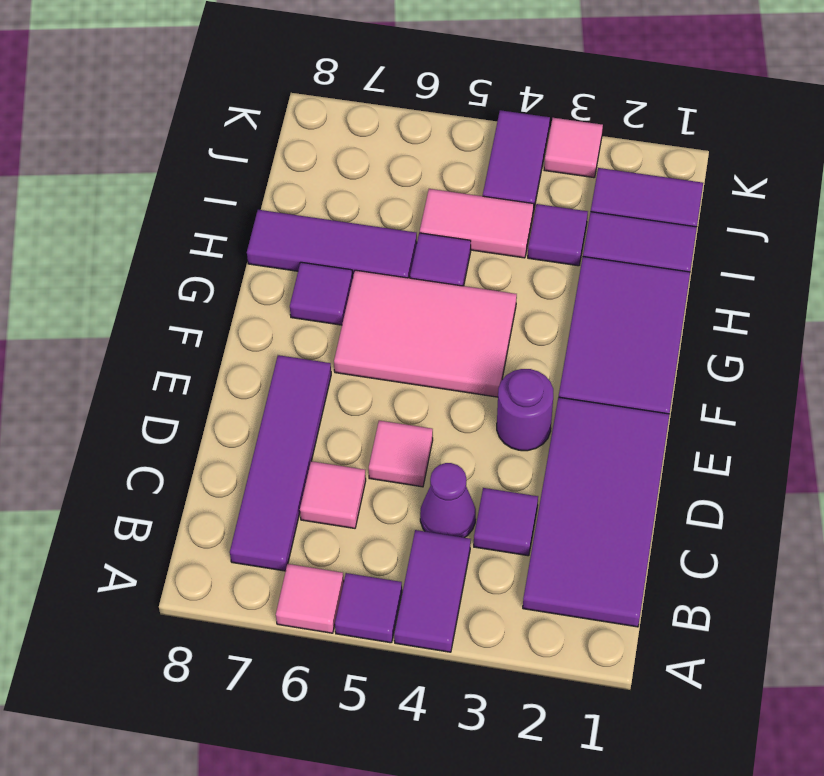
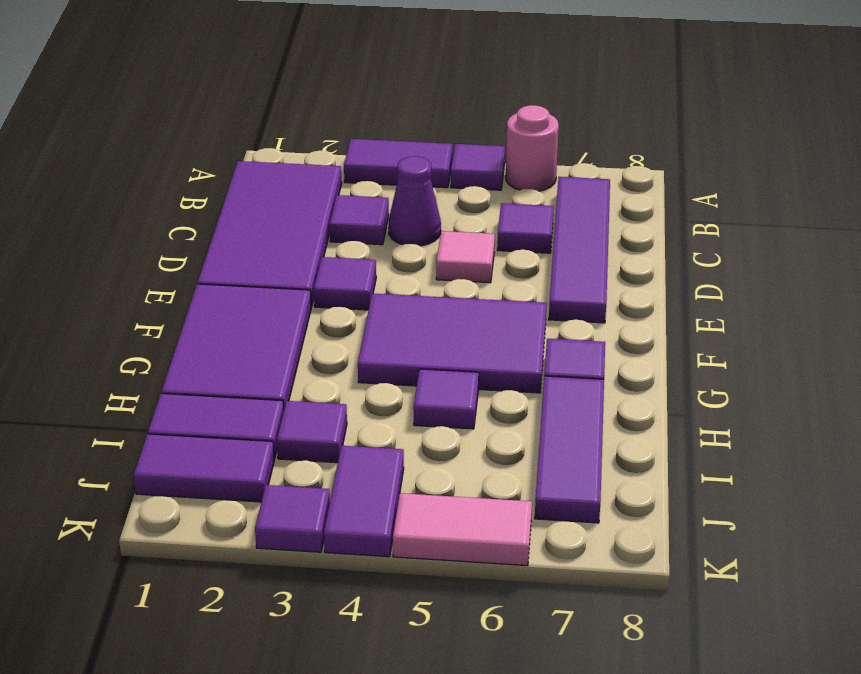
purple tile A4:B4 level 1 -> purple tile A3:A4 level 1
pink tile A6 level 1 -> pink round brick A6 level 1
pink tile C6 level 1 -> purple tile C6 level 1
purple round brick E3 level 1 -> purple tile E3 level 1
pink tile F4:G6 level 1 -> purple tile F4:G6 level 1
purple tile H6:H8 level 1 -> purple tile H7:J7 level 1
pink tile I4:I5 level 1 -> pink tile K5:K6 level 1
pink tile K3 level 1 -> purple tile K3 level 1

